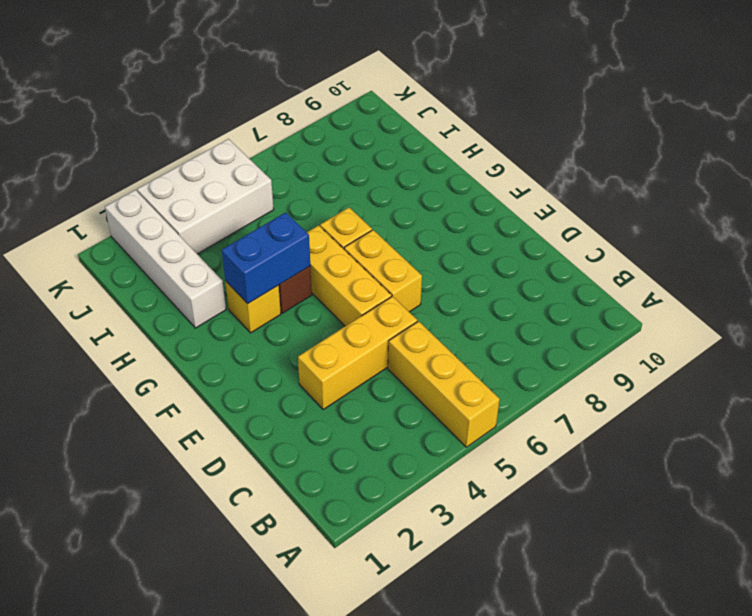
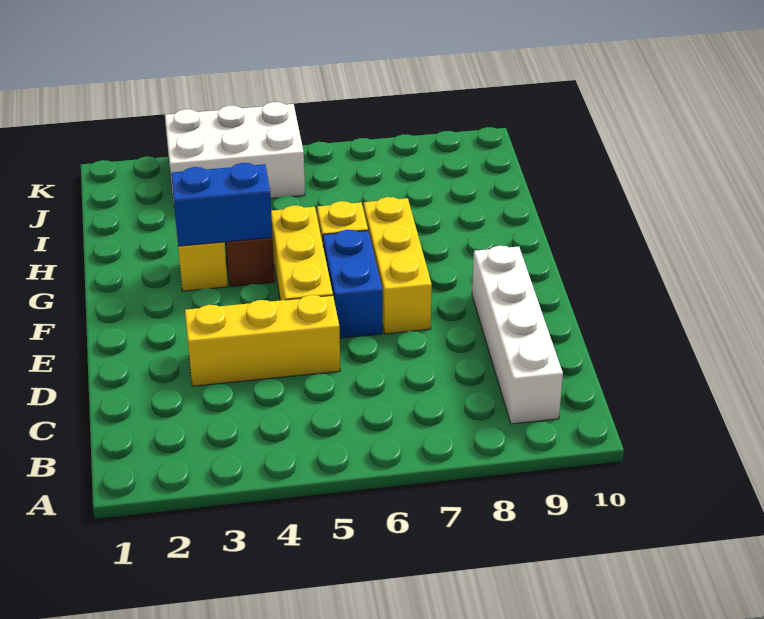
yellow brick A5:C5 level 1 -> yellow brick E7:G7 level 1
yellow brick E6:F6 level 1 -> blue brick E6:F6 level 1
white brick H2:K2 level 1 -> white brick B9:E9 level 1

